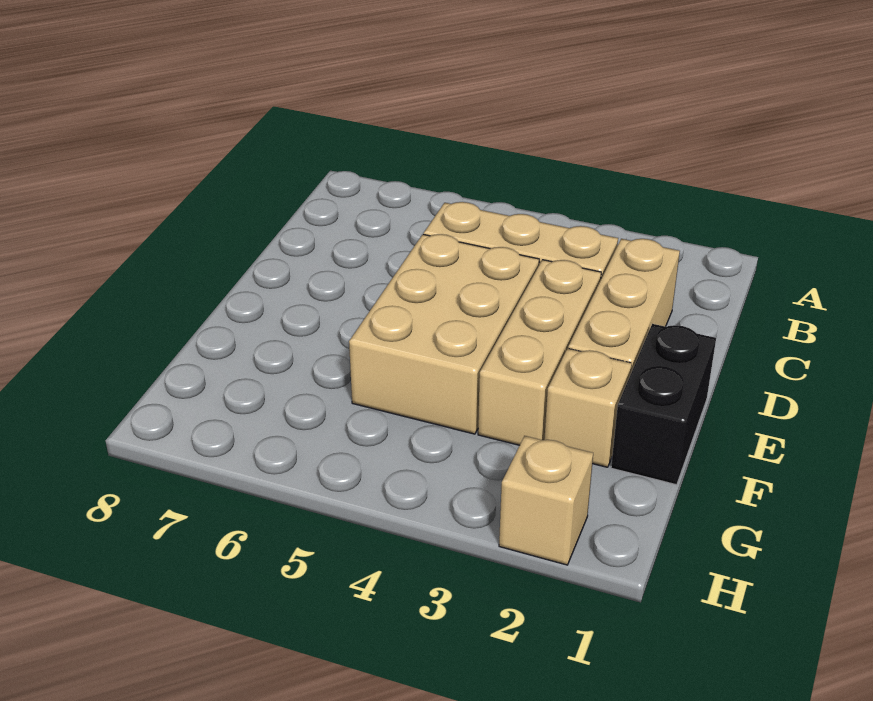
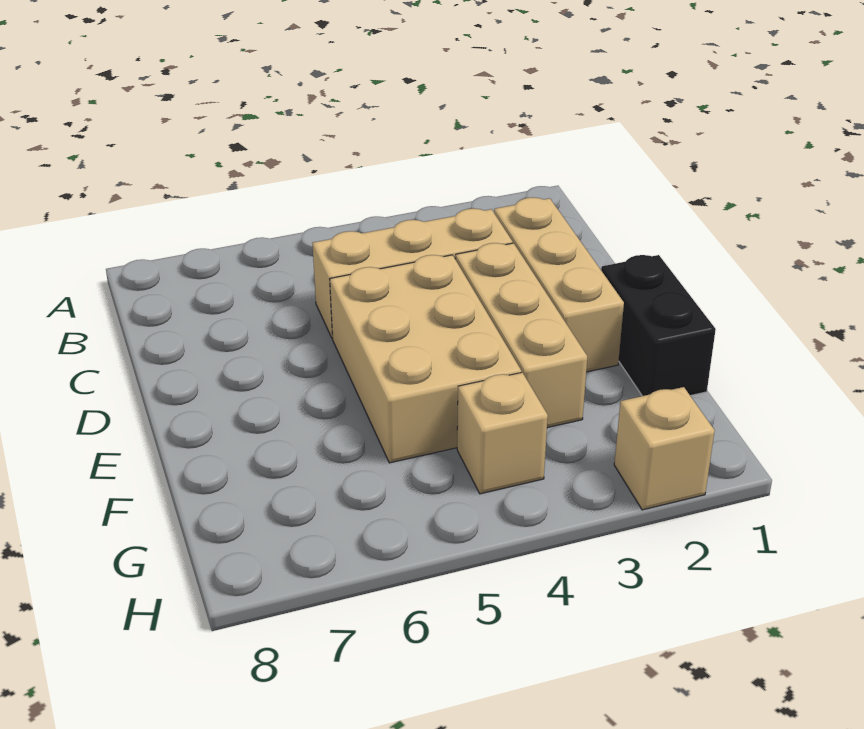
tan brick F2 level 1 -> tan brick G4 level 1

